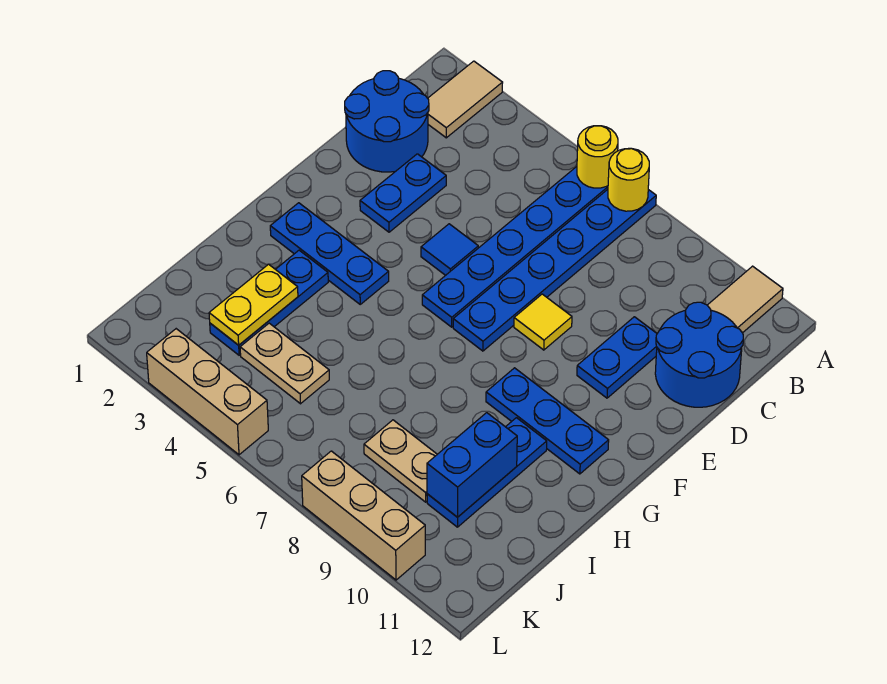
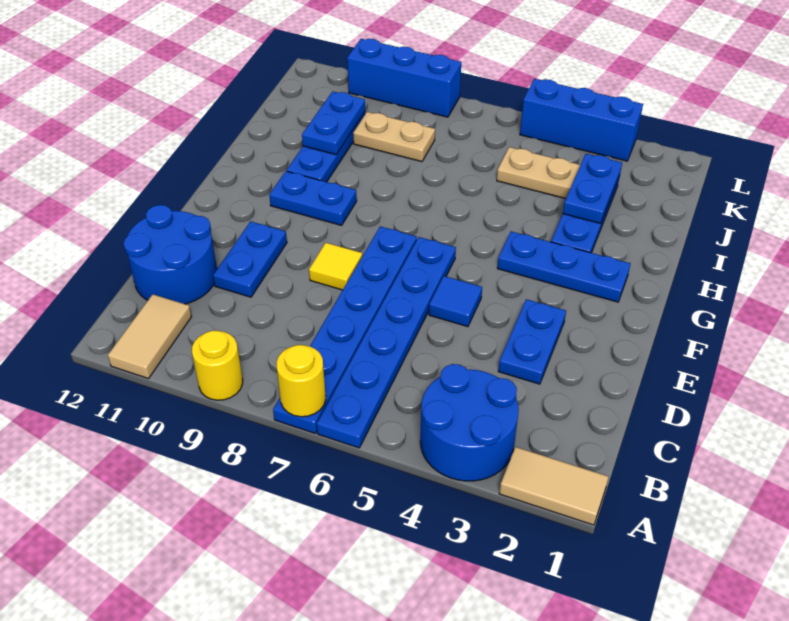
tan tile A2:B2 level 1 -> tan tile A1:A2 level 1
yellow round brick A6 level 2 -> yellow round brick A9 level 1
blue round brick C1:D2 level 1 -> blue round brick A3:B4 level 1
blue plate G9:G11 level 1 -> blue plate G9:G10 level 1
yellow plate I3:J3 level 2 -> blue plate I3:J3 level 2
blue brick I10:J10 level 2 -> blue plate I10:J10 level 2
tan brick L3:L5 level 1 -> blue brick L3:L5 level 1
tan brick L8:L10 level 1 -> blue brick L8:L10 level 1

